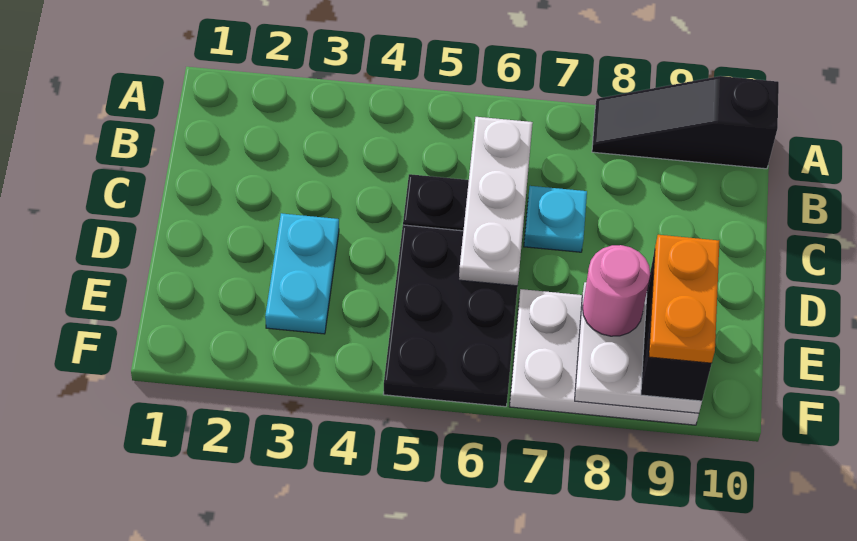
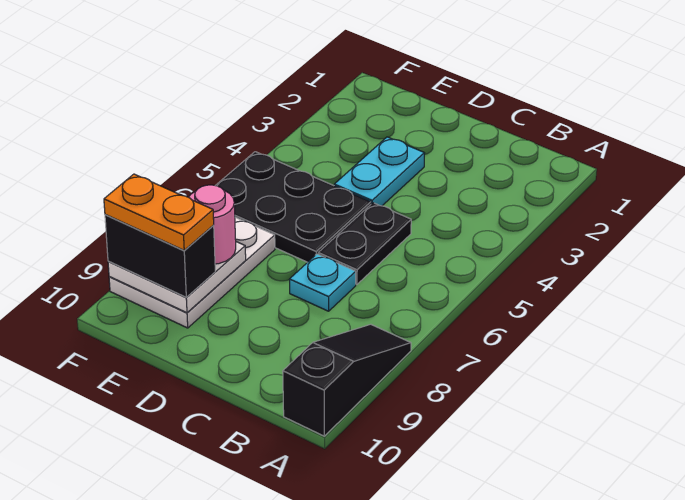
white plate B6:D6 level 2 -> none
cyan plate D3:E3 level 1 -> cyan plate D3:D4 level 1

